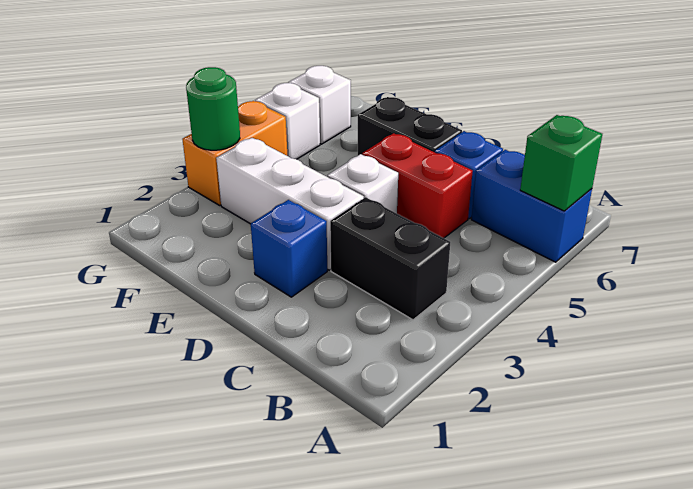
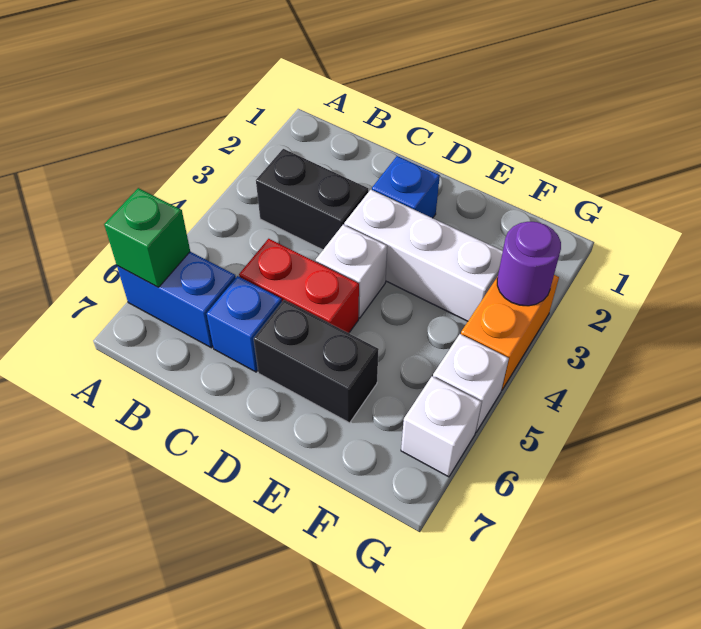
green round brick G3 level 2 -> purple round brick G3 level 2

